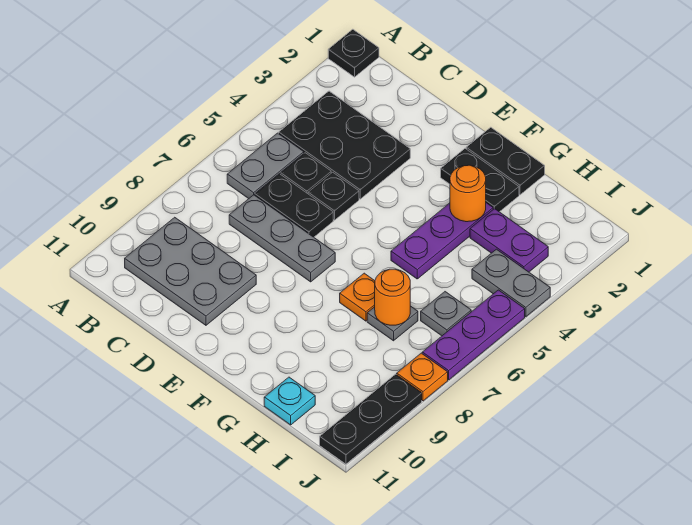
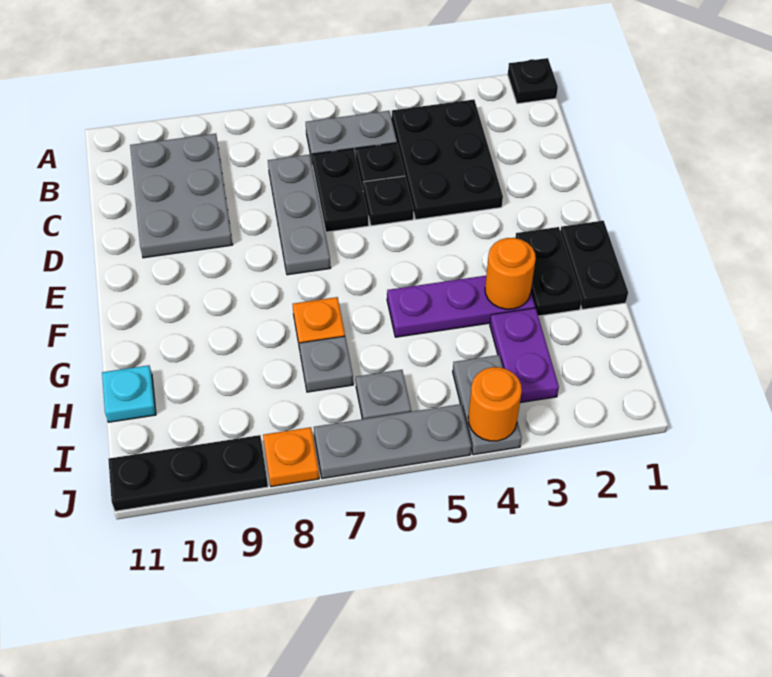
orange round brick H7 level 2 -> orange round brick J4 level 2
purple plate J5:J7 level 1 -> grey plate J5:J7 level 1

